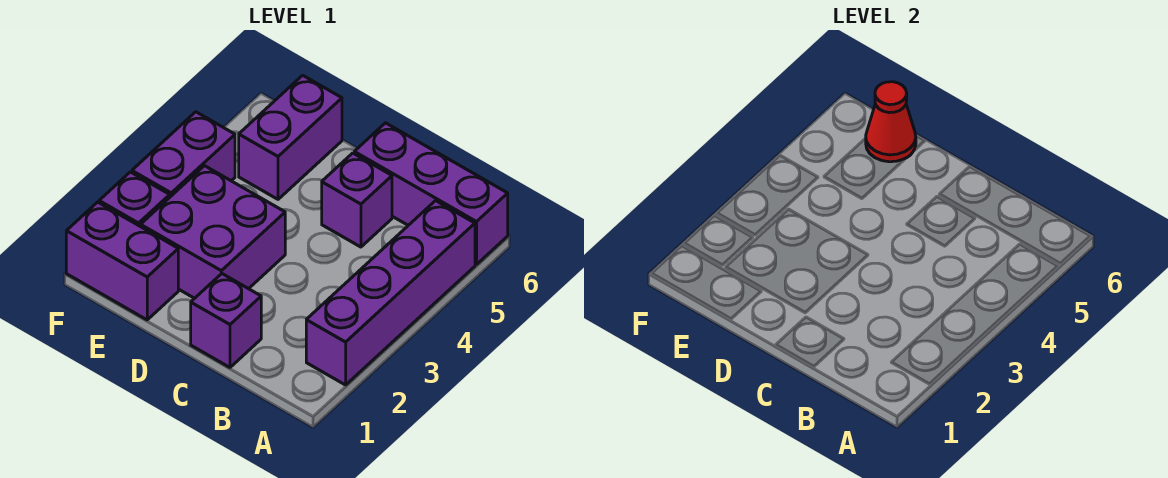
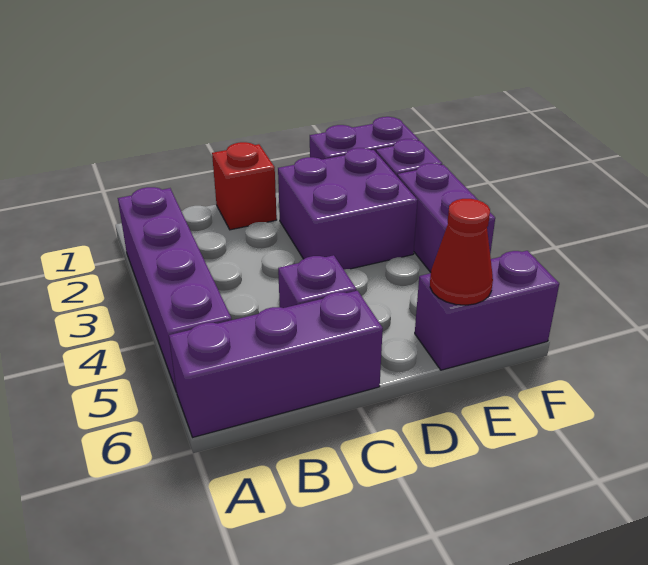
purple brick C1 level 1 -> red brick C1 level 1
purple brick E5:E6 level 1 -> purple brick E6:F6 level 1

